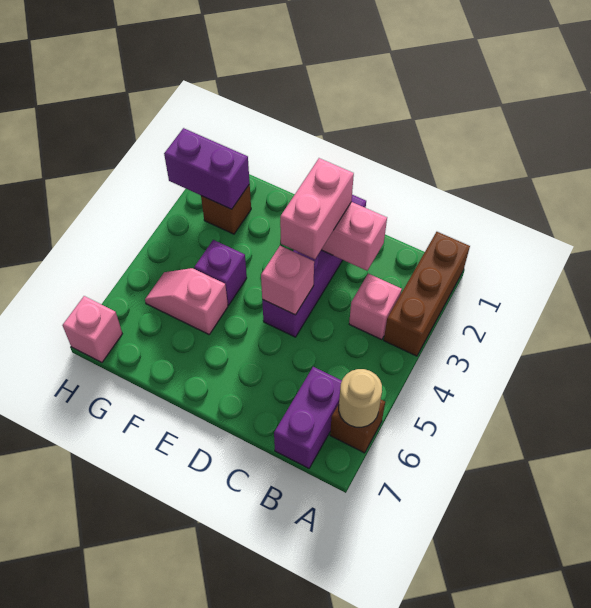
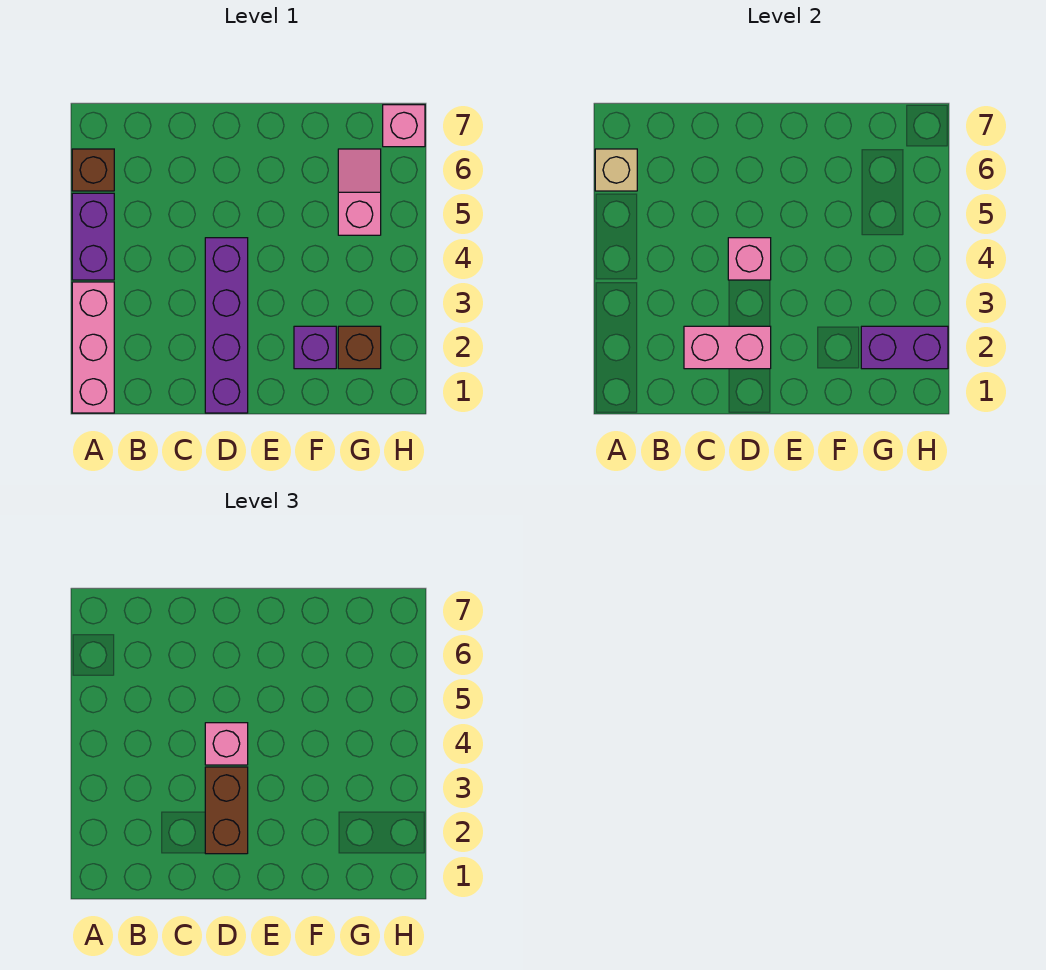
brown brick A1:A3 level 1 -> pink brick A1:A3 level 1
tan round brick A6 level 2 -> tan brick A6 level 2
pink brick B3 level 1 -> pink brick D4 level 3
purple brick B6:B7 level 1 -> purple brick A4:A5 level 1
pink brick D2:D3 level 3 -> brown brick D2:D3 level 3
purple brick F4 level 1 -> purple brick F2 level 1
pink slope F5:G5 level 1 top F -> pink slope G5:G6 level 1 top 5

